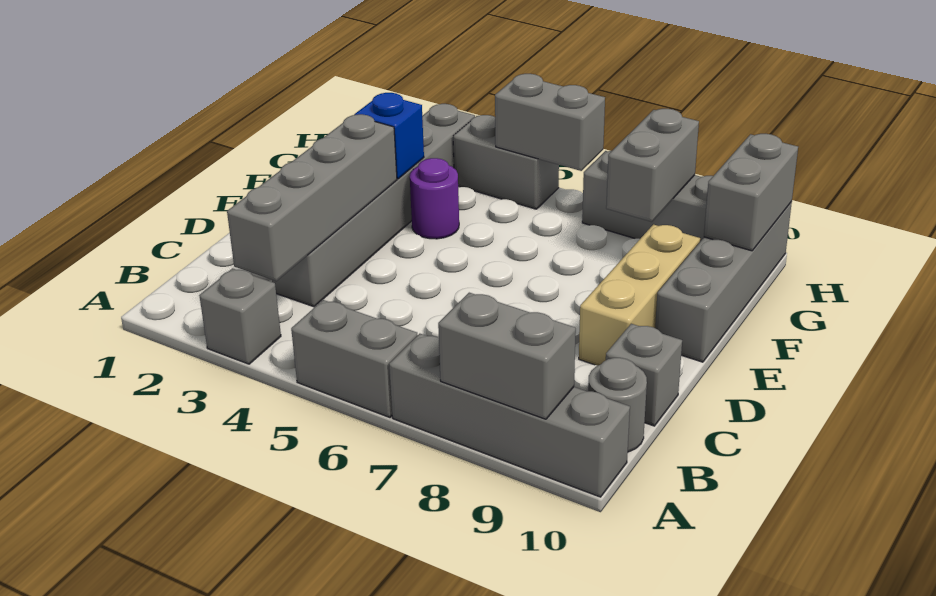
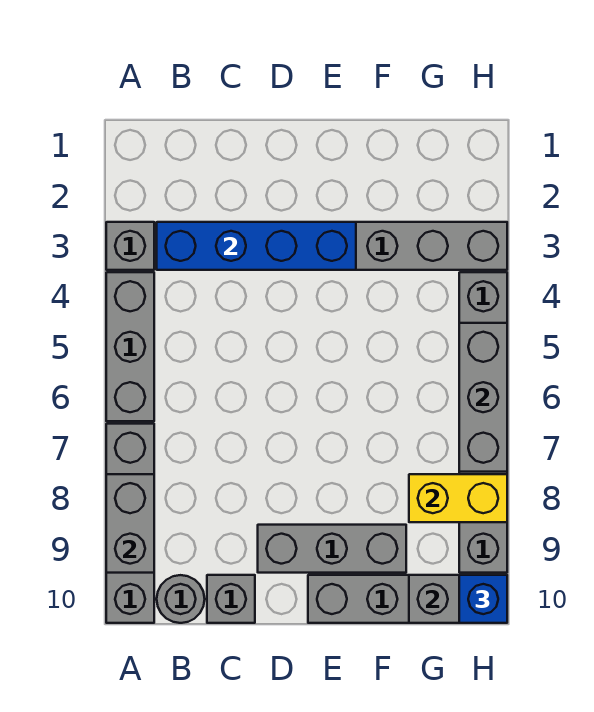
grey brick A5:A6 level 1 -> grey brick A4:A6 level 1
grey brick B3:E3 level 2 -> blue brick B3:E3 level 2
tan brick D9:F9 level 1 -> grey brick D9:F9 level 1
blue brick F3 level 2 -> blue brick H10 level 3
purple round brick F4 level 1 -> none
grey brick G8:H8 level 2 -> yellow brick G8:H8 level 2
grey brick H5:H6 level 2 -> grey brick H5:H7 level 2

